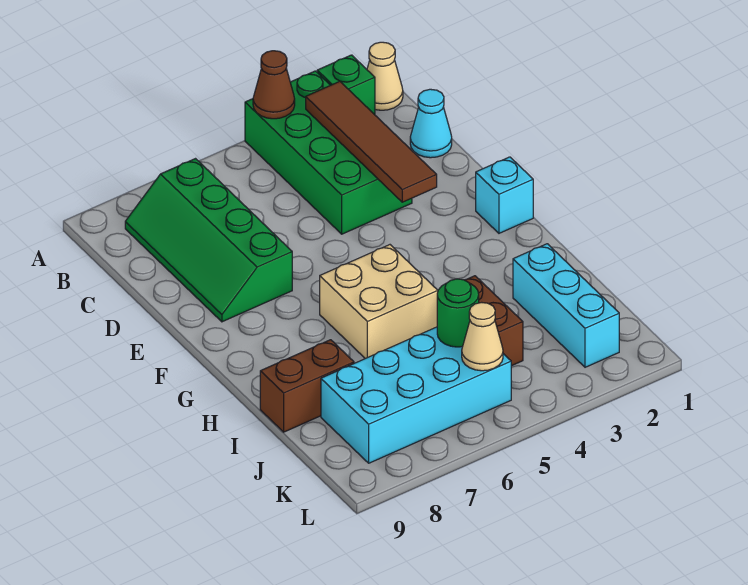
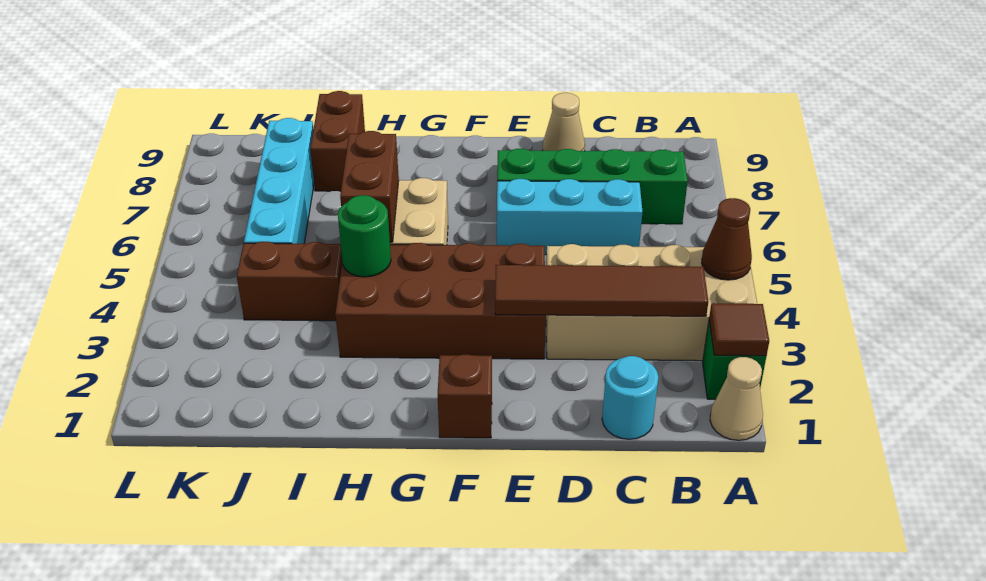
none -> brown tile A2 level 2
green brick A3:D4 level 1 -> tan brick A3:D4 level 1
cyan cone C1 level 1 -> cyan round brick C1 level 1
none -> brown brick E3:H4 level 1
cyan brick F1 level 1 -> brown brick F1 level 1
none -> brown brick H5:H6 level 2
cyan brick I2:K2 level 1 -> cyan brick C6:E6 level 1
cyan brick J5:K8 level 1 -> cyan brick J5:J8 level 1
green round brick J5 level 2 -> green round brick H4 level 2
tan cone K5 level 2 -> tan cone D9 level 1

